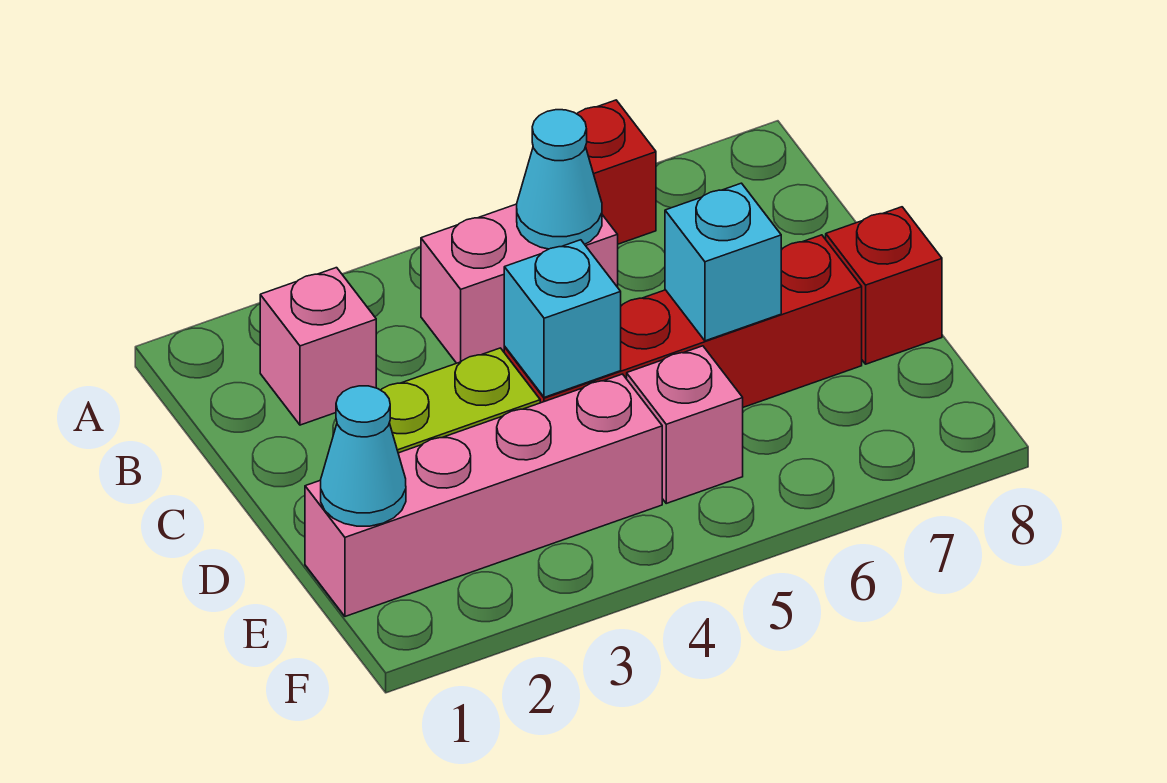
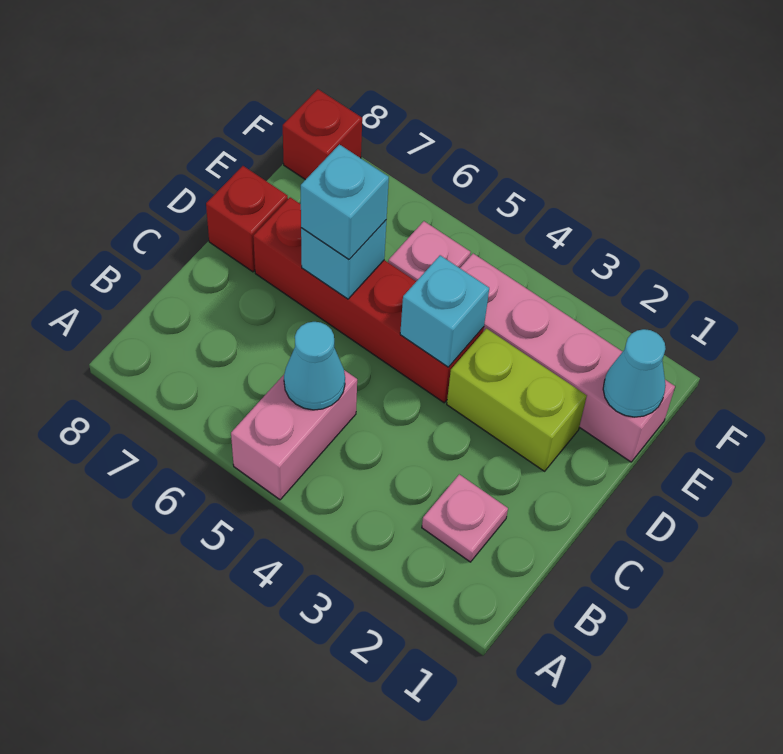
red brick A6 level 1 -> red brick F8 level 1
pink brick B2 level 1 -> pink plate B2 level 1
pink brick B4:B5 level 1 -> pink brick A5:B5 level 1
none -> cyan brick D6 level 3

